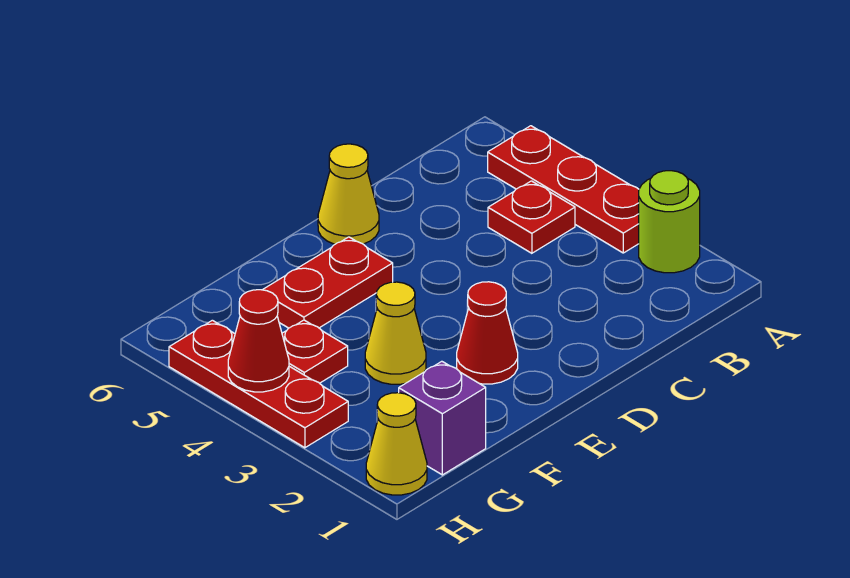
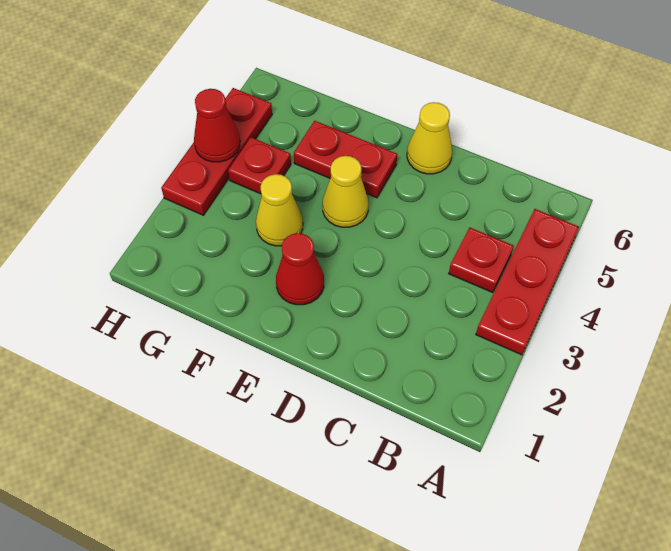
lime round brick A2 level 1 -> none
purple brick G1 level 1 -> none
yellow cone H1 level 1 -> yellow cone E4 level 1

